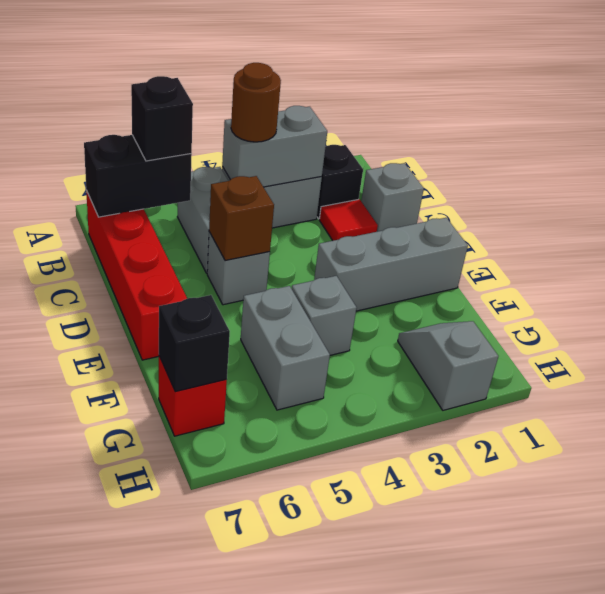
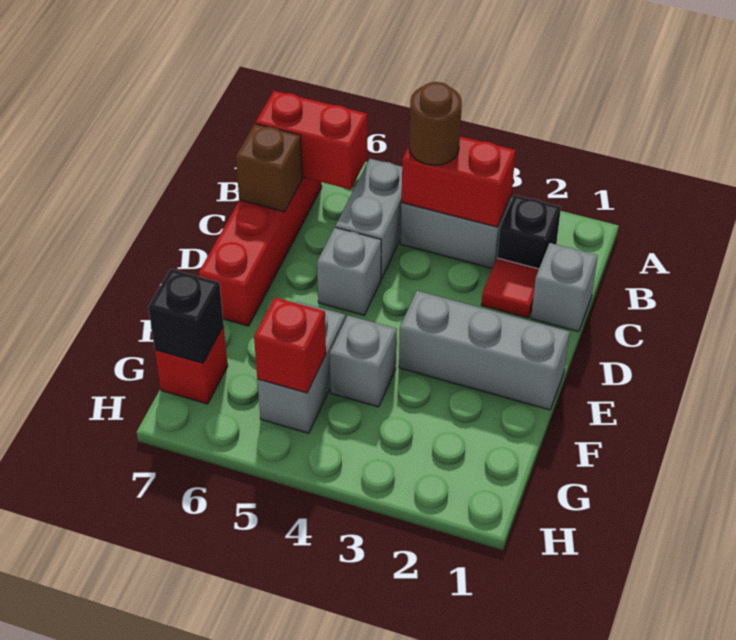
grey brick B3:B4 level 2 -> red brick B3:B4 level 2
black brick B6:B7 level 2 -> red brick B6:B7 level 2
black brick B6 level 3 -> none
brown brick D5 level 2 -> brown brick C7 level 2
grey slope G2:H2 level 1 top H -> none
none -> red brick G5 level 2

